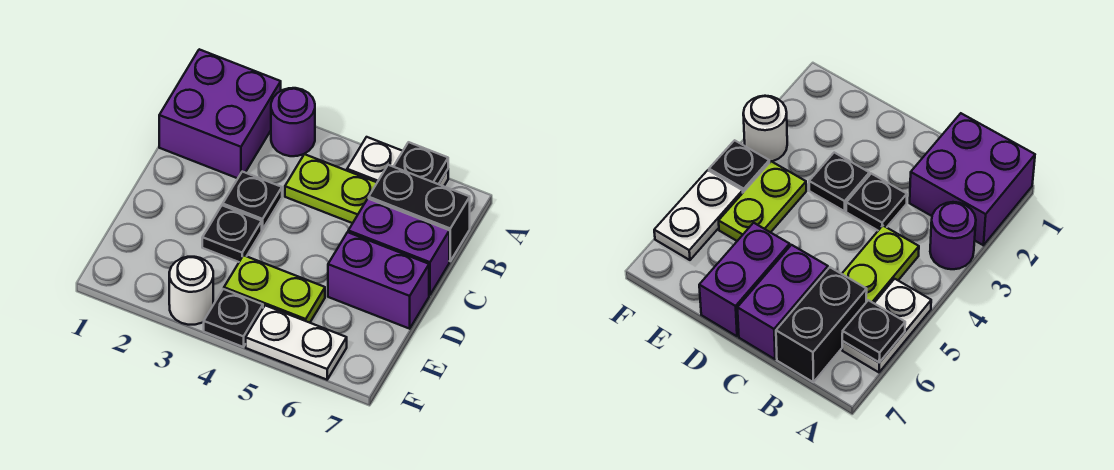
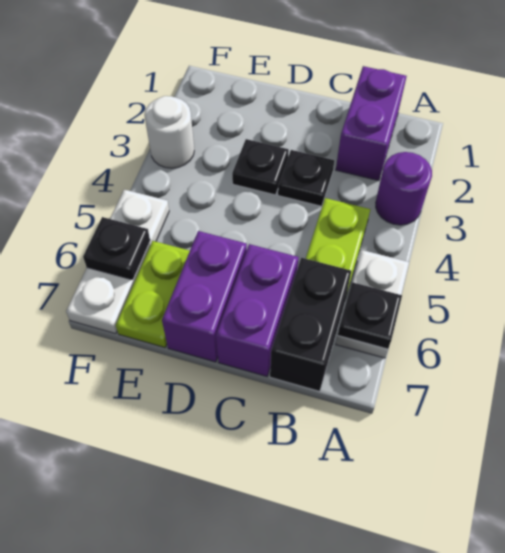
purple brick A1:B2 level 1 -> purple brick B1:B2 level 1
lime plate E4:E5 level 1 -> lime plate E6:E7 level 1
black plate F4 level 1 -> black plate F6 level 2
white plate F5:F6 level 1 -> white plate F5:F7 level 1

